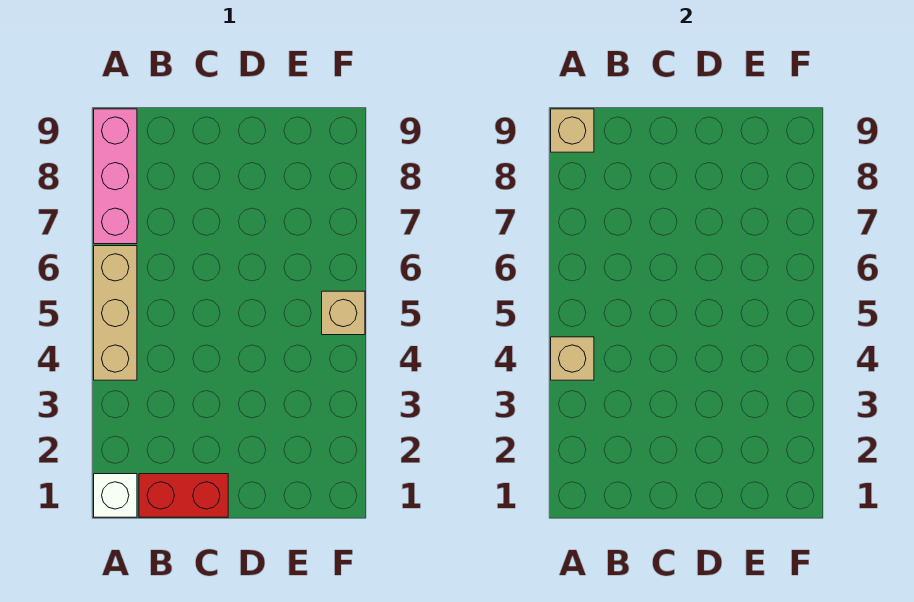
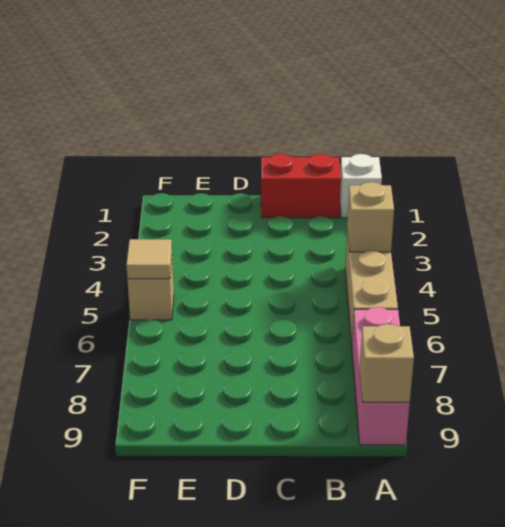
none -> tan tile F5 level 2

